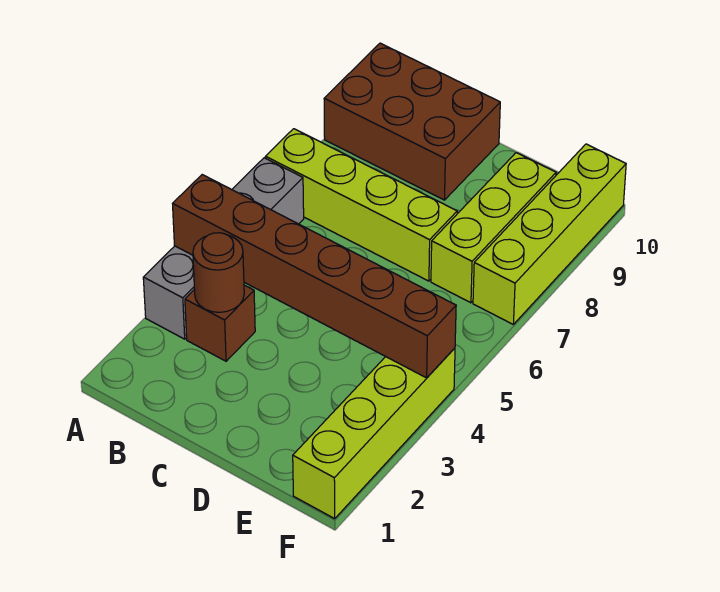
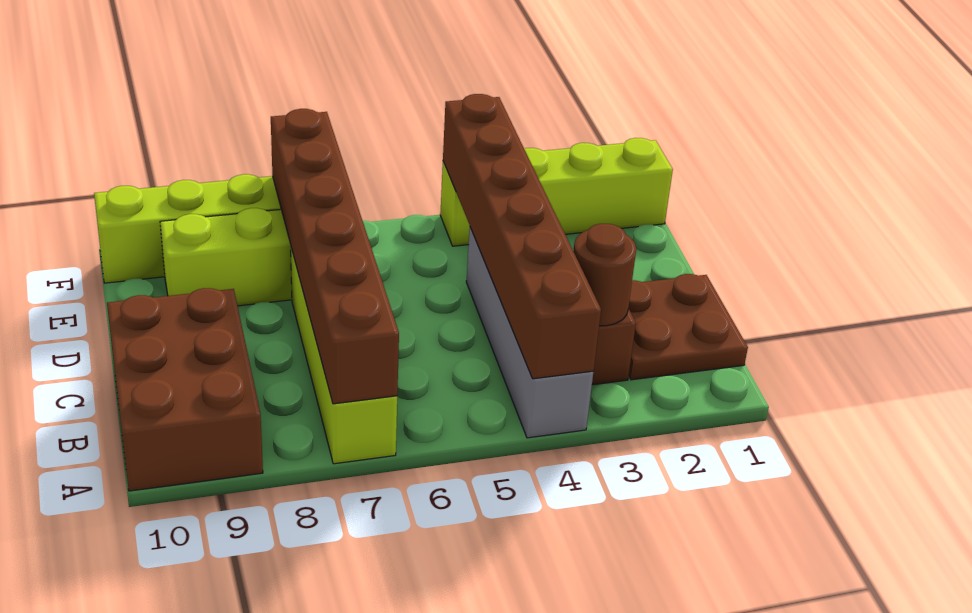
grey brick A3:A6 level 1 -> grey brick A4:D4 level 1
none -> brown brick A7:F7 level 2
none -> brown plate B1:C2 level 1

